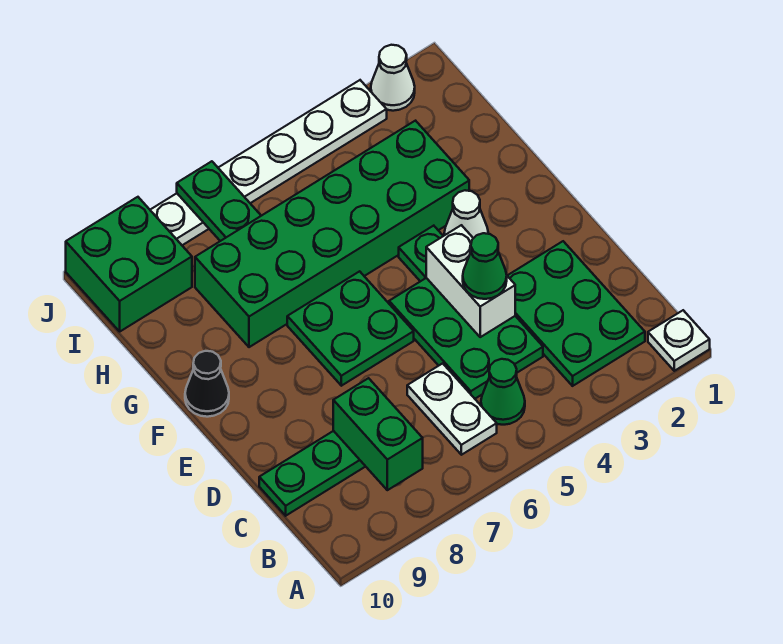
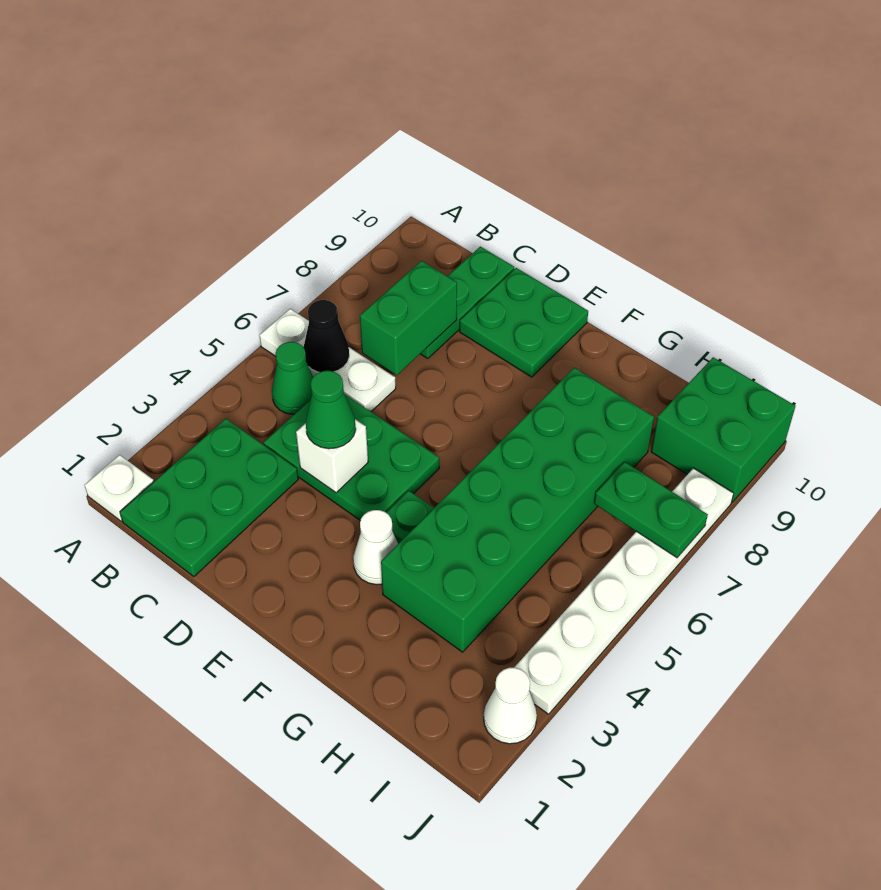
green plate B2:D3 level 1 -> green plate B1:C3 level 1
white plate B6:C6 level 1 -> white plate A6:C6 level 1
green brick B8:C8 level 2 -> green brick C7:C8 level 2
white brick D4:E4 level 2 -> white brick D4 level 2
green plate E6:F7 level 1 -> green plate D9:E10 level 1
black cone F10 level 1 -> black cone B6 level 2

